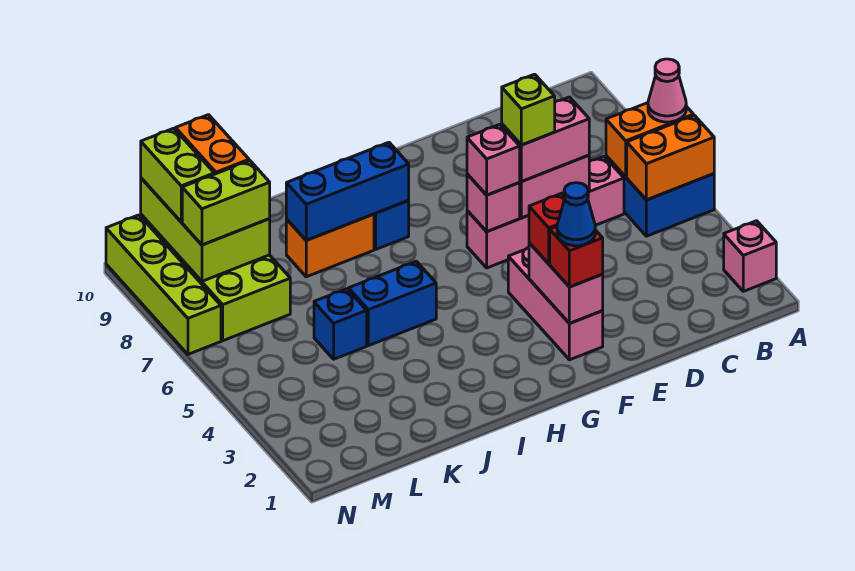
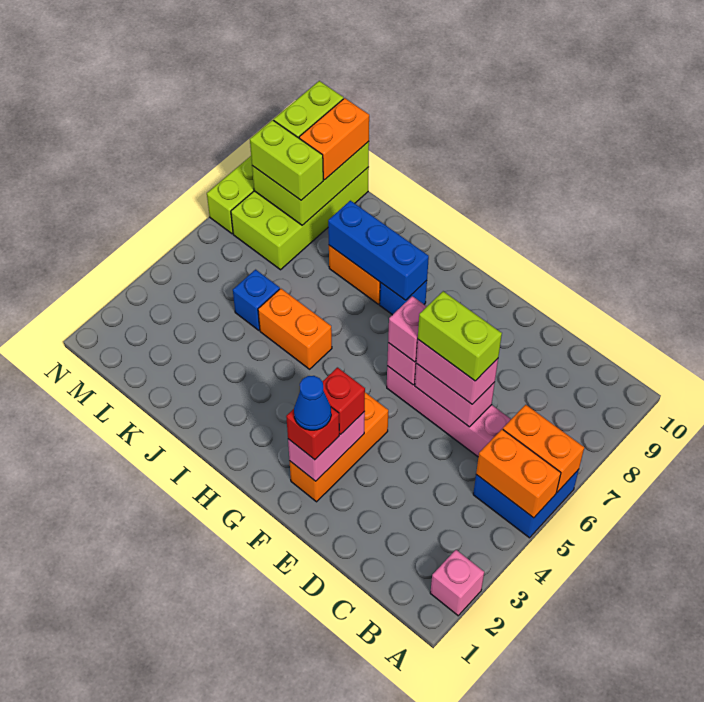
pink cone A6 level 3 -> none
lime brick E6 level 4 -> lime brick D6:E6 level 4
pink brick F2:F4 level 1 -> orange brick F2:F4 level 1
blue brick I5:J5 level 1 -> orange brick I5:J5 level 1

